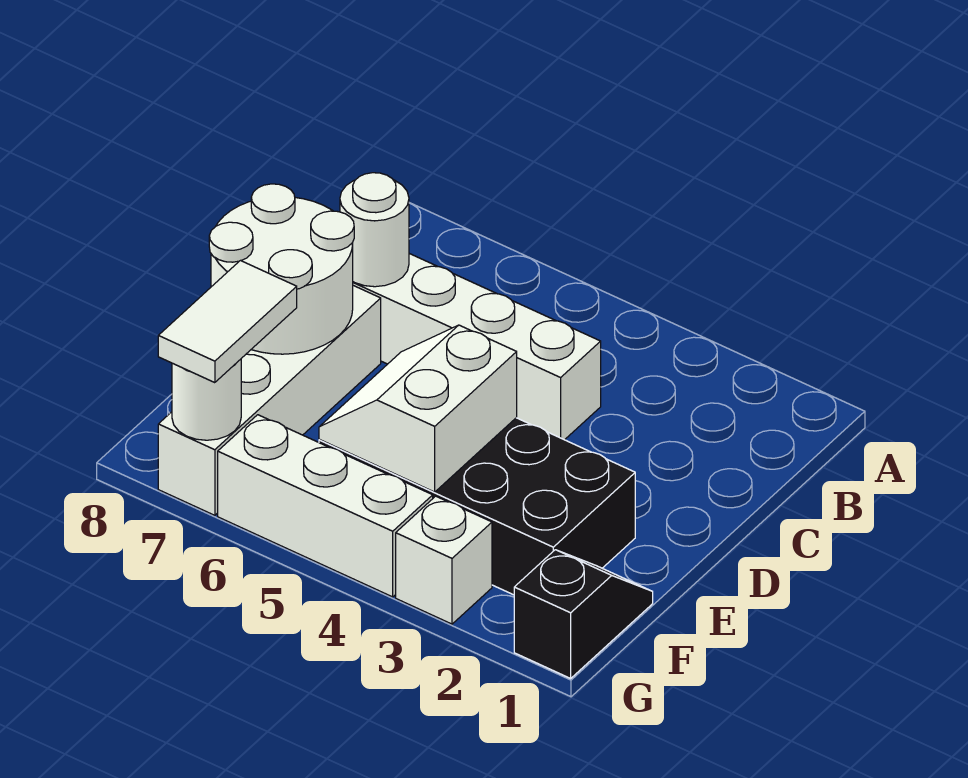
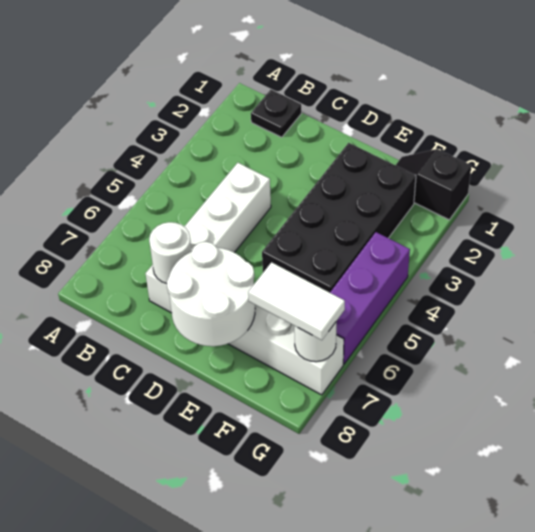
none -> black plate B1 level 1
white slope E4:F5 level 2 top 4 -> none
white brick G3 level 1 -> none
white brick G4:G6 level 1 -> purple brick G4:G6 level 1

